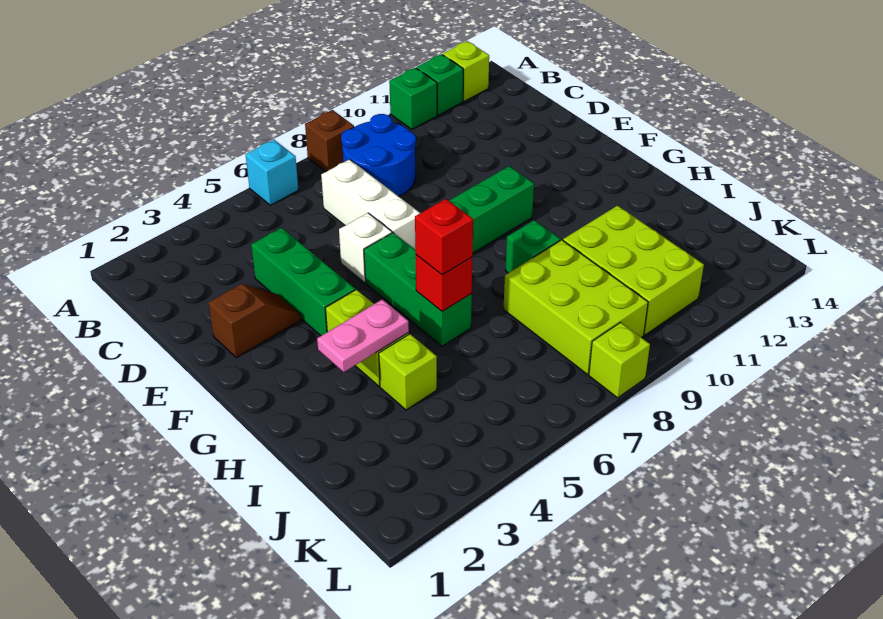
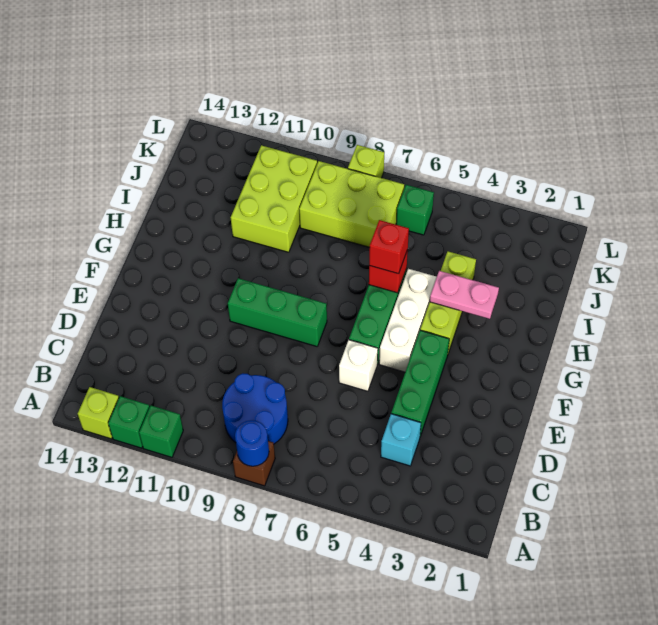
cyan brick A6 level 1 -> cyan brick C4 level 1
none -> blue round brick A8 level 2
white brick C7:E7 level 1 -> white brick F5:H5 level 1
brown slope E2:E3 level 1 top 2 -> none
green brick H9 level 1 -> green brick K6 level 1
lime brick I8:K9 level 1 -> lime brick J7:K9 level 1

